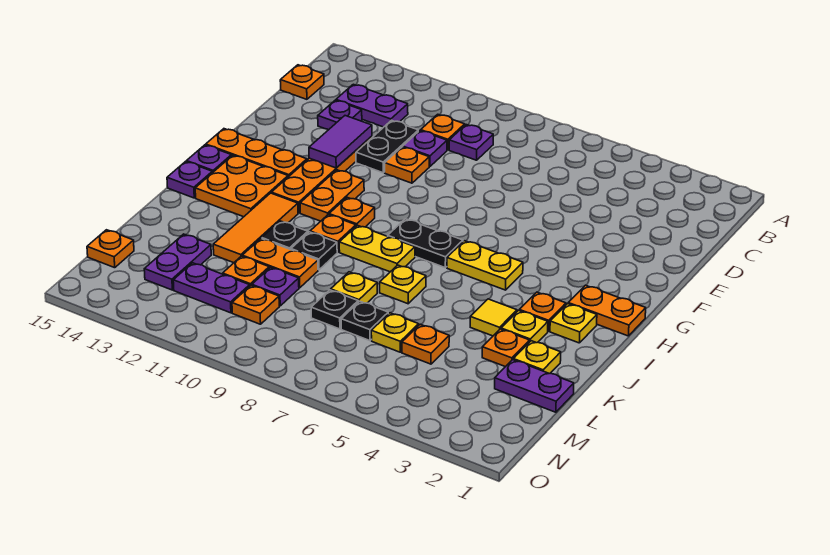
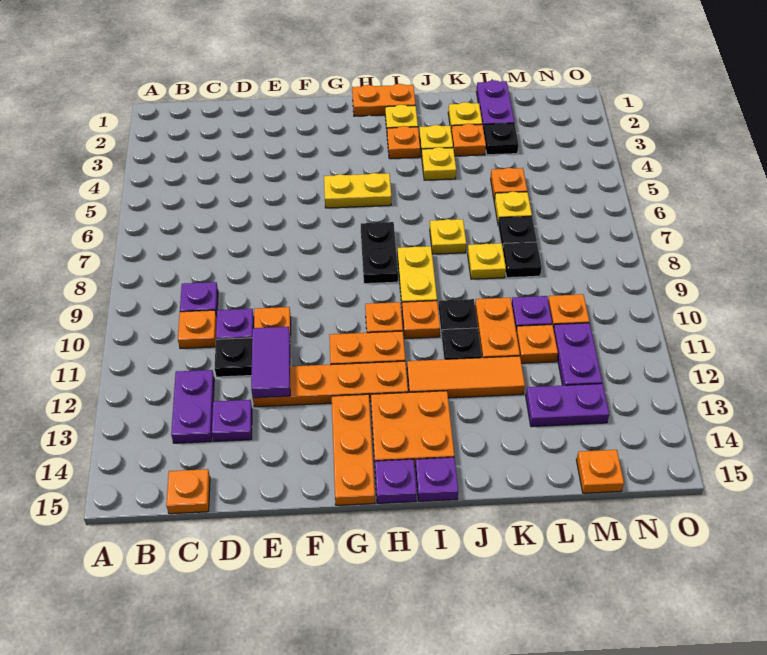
purple tile E12:F12 level 2 -> purple tile E11:E12 level 2
orange plate H1:H2 level 1 -> orange plate H1:I1 level 1
yellow plate H5:H6 level 1 -> yellow plate G5:H5 level 1
yellow tile J4 level 1 -> yellow plate J4 level 1
none -> black plate L3 level 1

